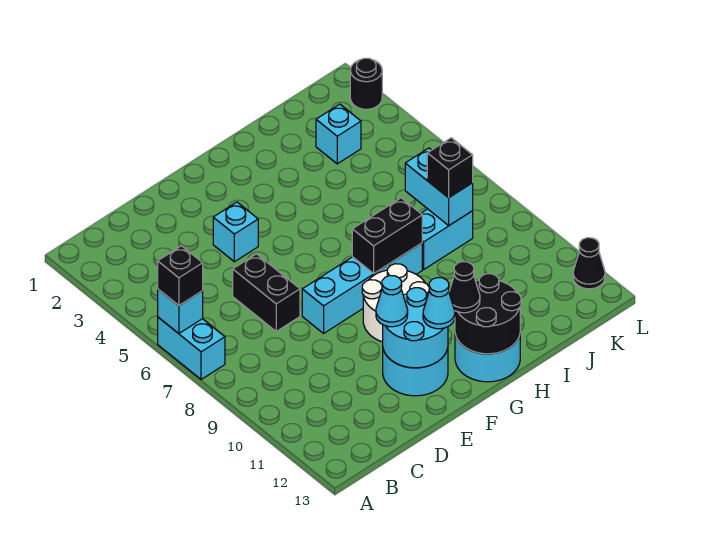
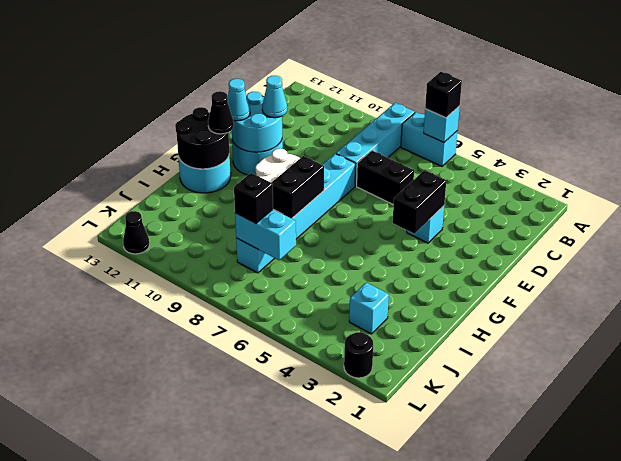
none -> cyan brick A8:D8 level 1
none -> black brick E4:F4 level 2

